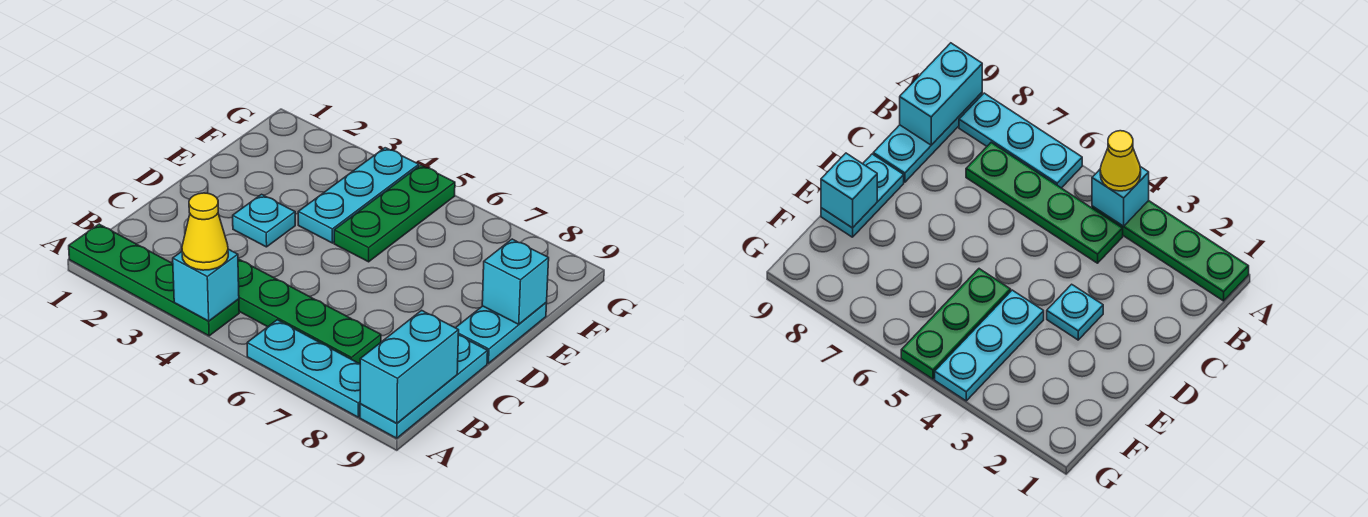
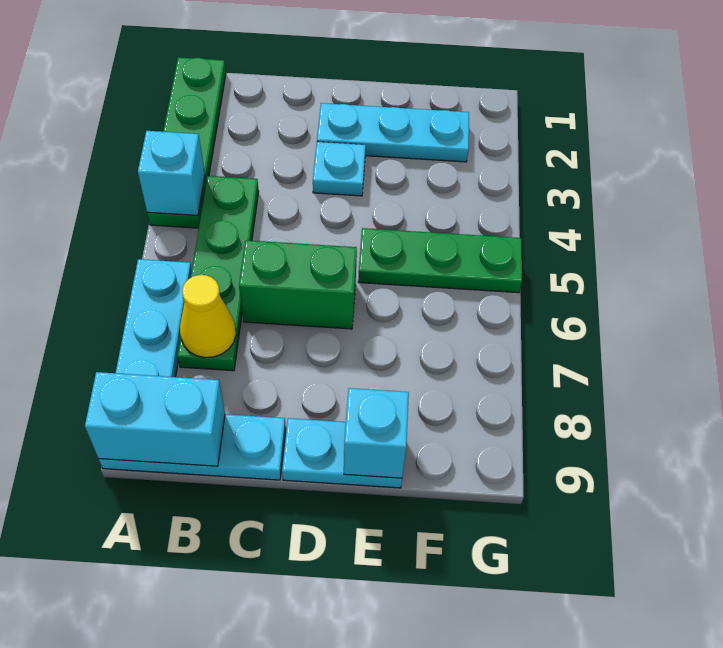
yellow cone A4 level 3 -> yellow cone B7 level 2
none -> green brick C6:D6 level 1
cyan plate E4:G4 level 1 -> cyan plate D2:F2 level 1

